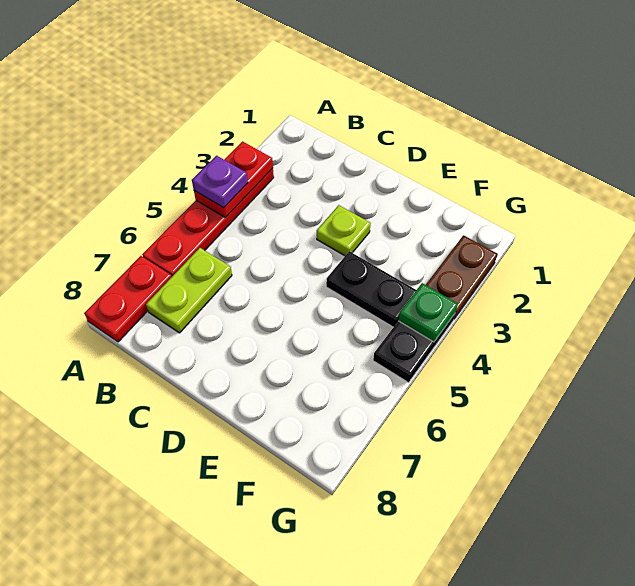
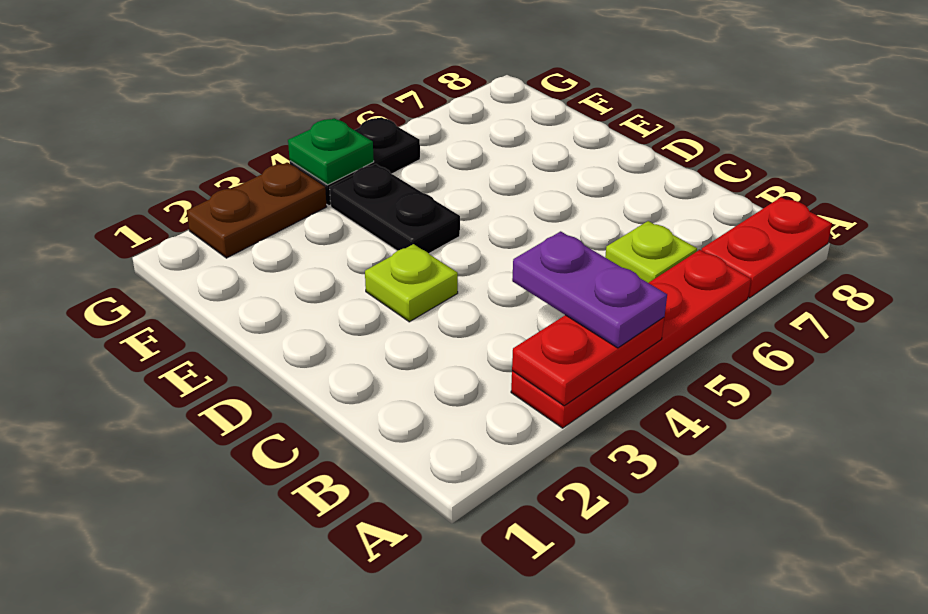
purple plate A4 level 3 -> purple plate A4:B4 level 3
lime plate B6:B7 level 1 -> lime plate B6 level 1

